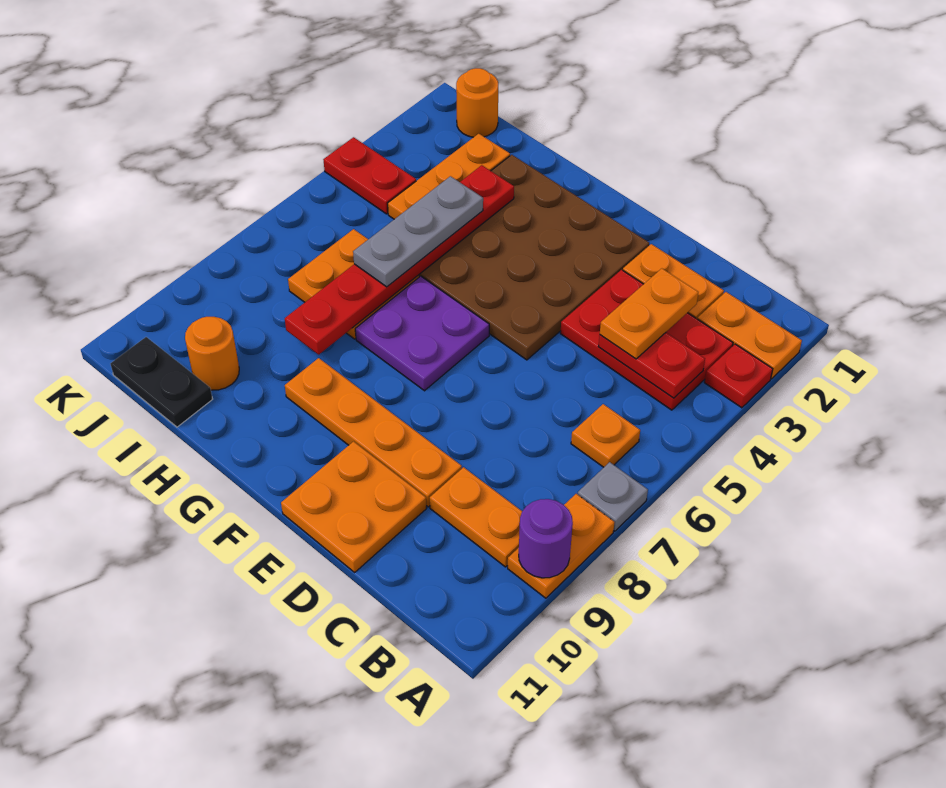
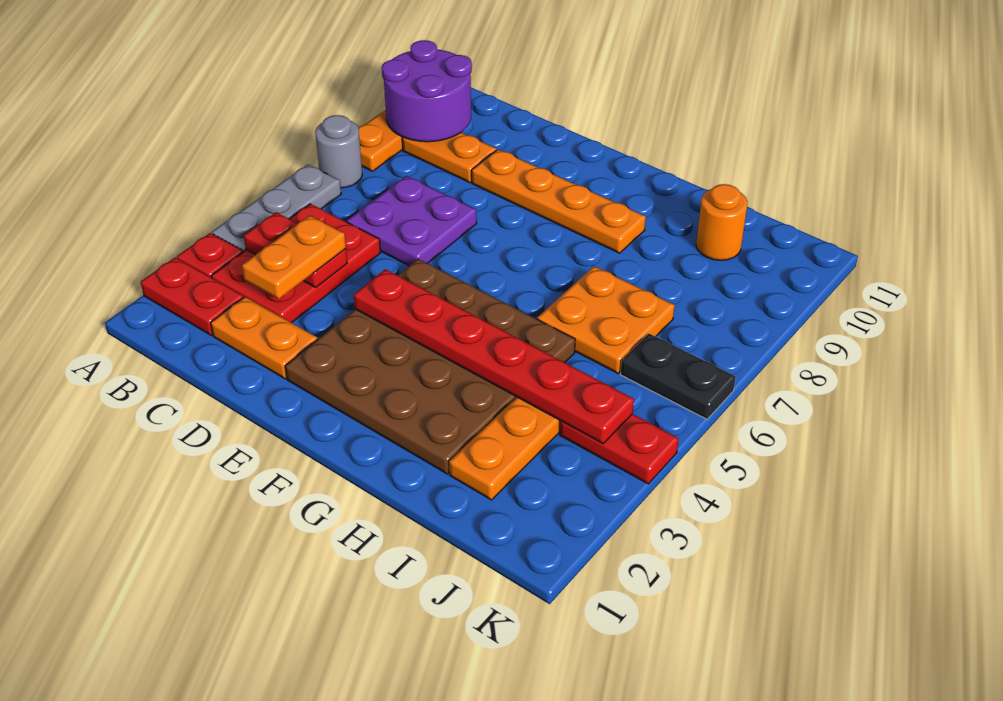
orange plate A2:B2 level 1 -> red plate A2:B2 level 1
grey plate A7 level 1 -> grey round brick A7 level 1
purple round brick A9 level 2 -> purple round brick A9:B10 level 2
red plate B3:D4 level 1 -> red plate B3:C5 level 1
orange plate B6 level 1 -> none
orange plate D10:E11 level 1 -> none
purple plate F6:G7 level 1 -> purple plate C6:D7 level 1
red plate H3:H8 level 2 -> red plate E4:J4 level 2
grey plate H4:H6 level 3 -> grey plate A4:A6 level 1
black plate I11:J11 level 1 -> black plate J6:K6 level 1
orange round brick J1 level 1 -> none

